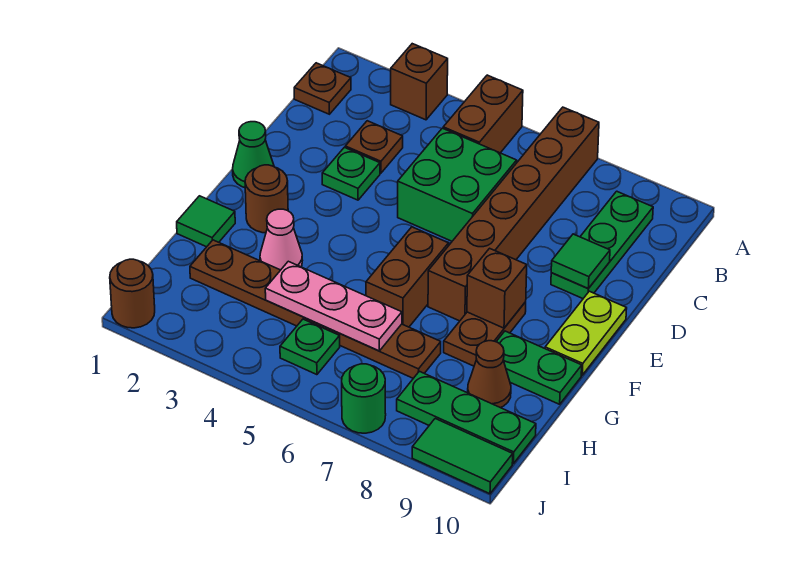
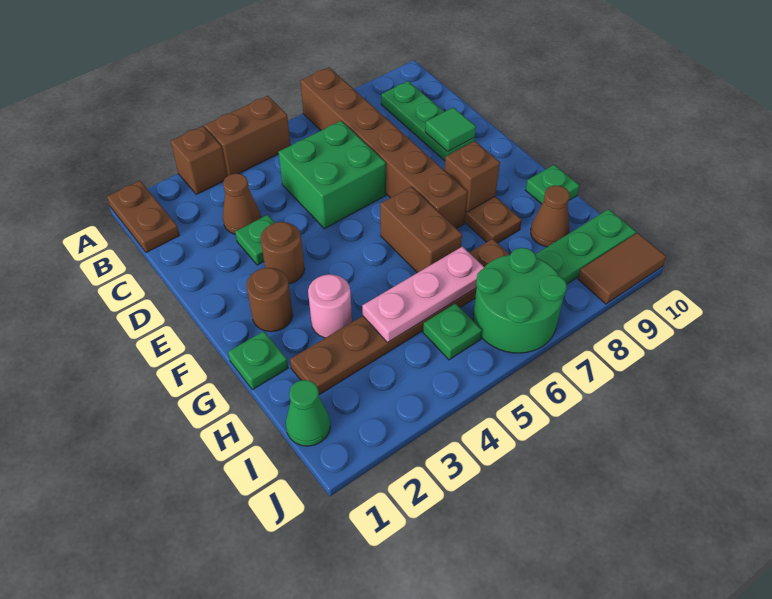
brown brick A5:B5 level 1 -> brown brick A4:A5 level 1
brown plate B1 level 1 -> brown plate A1:B1 level 1
brown plate C3 level 1 -> brown cone C3 level 1
green cone E1 level 1 -> green cone I1 level 1
lime plate E10:F10 level 1 -> none
green tile G1 level 1 -> green plate G1 level 1
pink cone G3 level 1 -> pink round brick G3 level 1
green plate G9:G10 level 1 -> green plate G10 level 1
brown round brick J1 level 1 -> brown round brick E3 level 1
green round brick J7 level 1 -> green round brick I6:J7 level 1
green tile J9:J10 level 1 -> brown tile J9:J10 level 1

